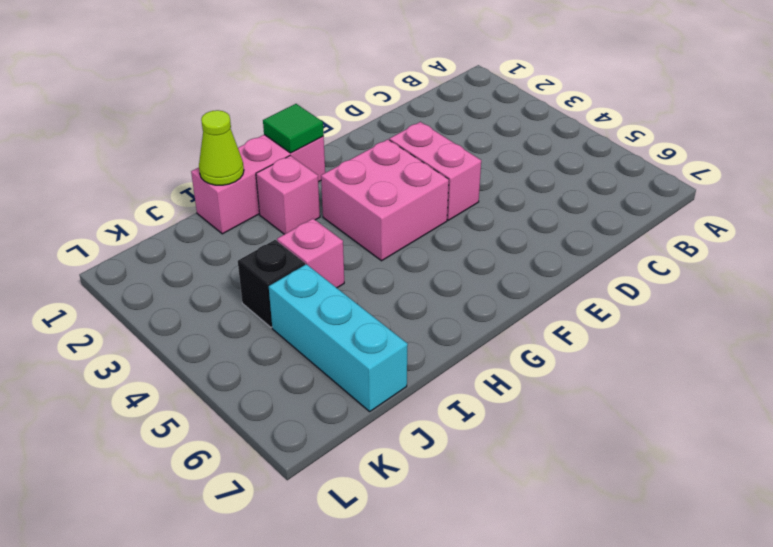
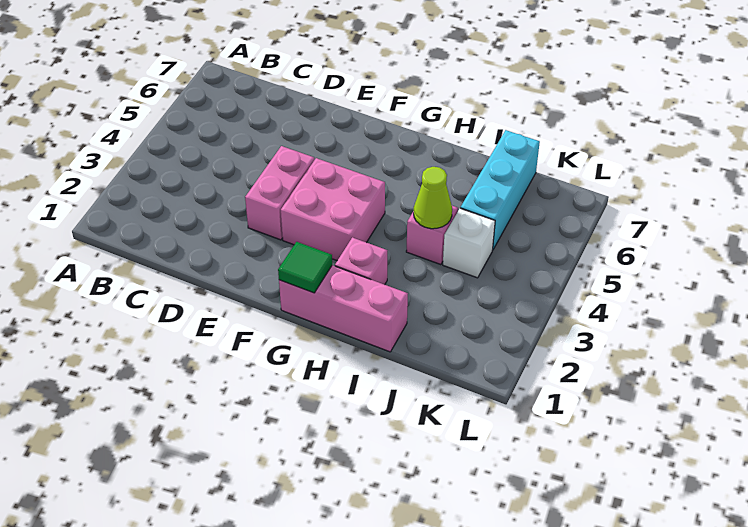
lime cone I1 level 2 -> lime cone I4 level 2
black brick J4 level 1 -> white brick J4 level 1

